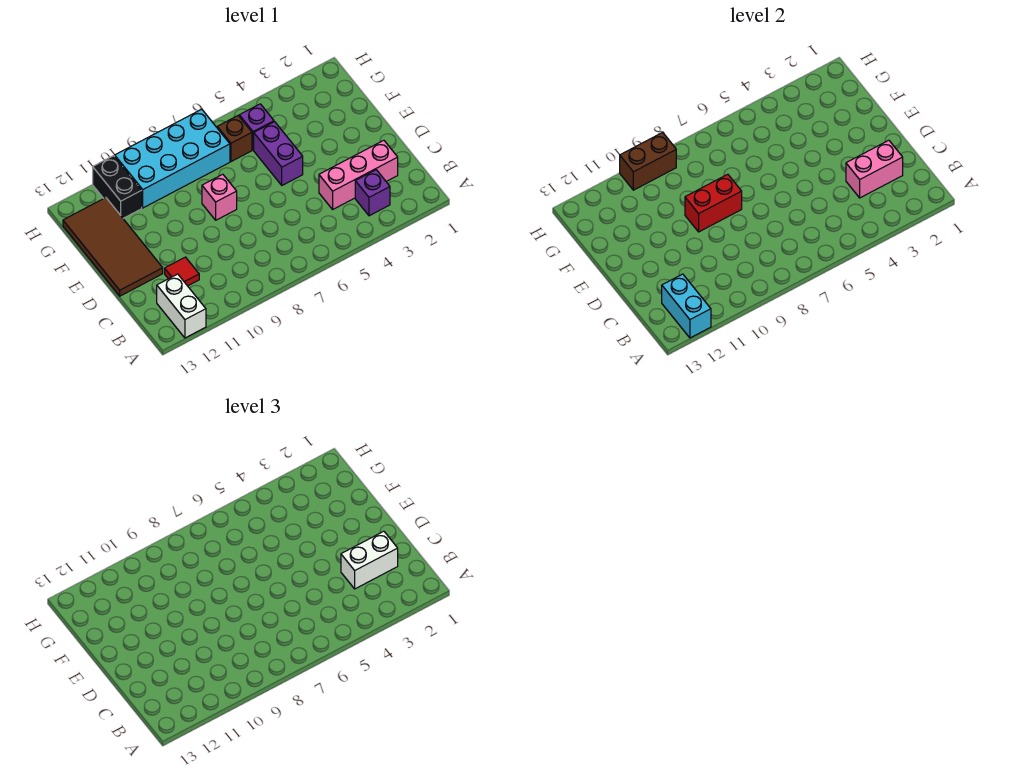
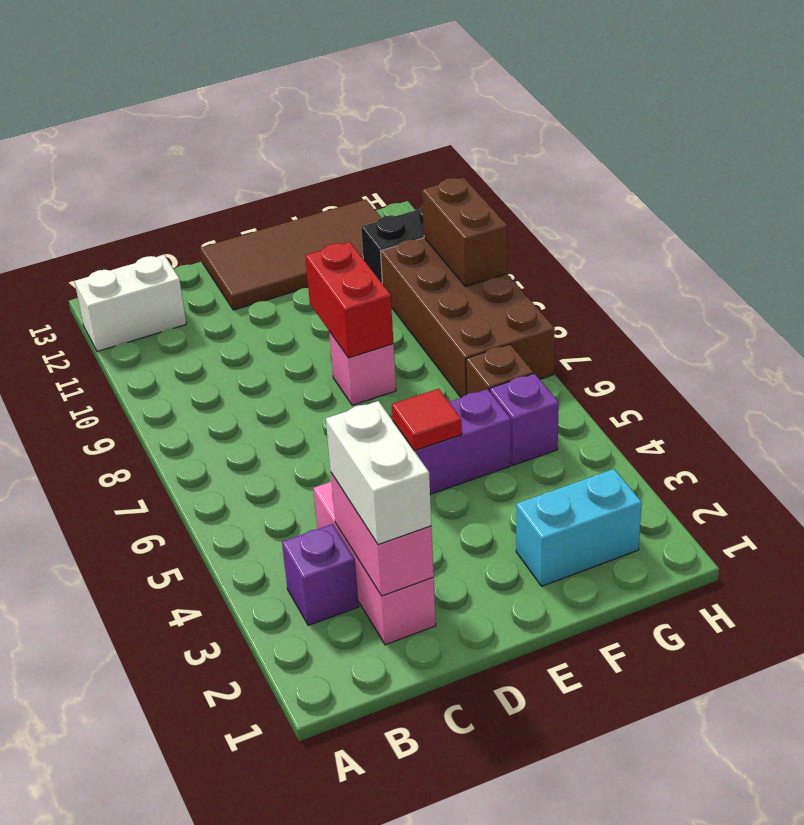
cyan brick A12:B12 level 2 -> cyan brick F2:G2 level 1
red tile C11 level 1 -> red tile E5 level 2
cyan brick G7:H10 level 1 -> brown brick G7:H10 level 1

